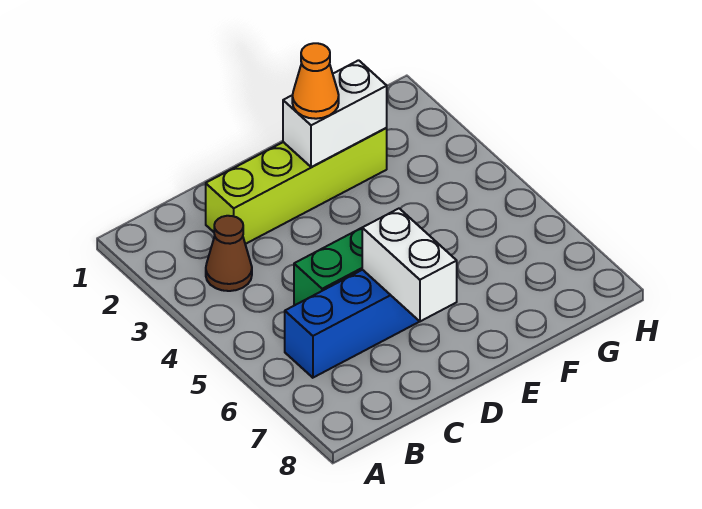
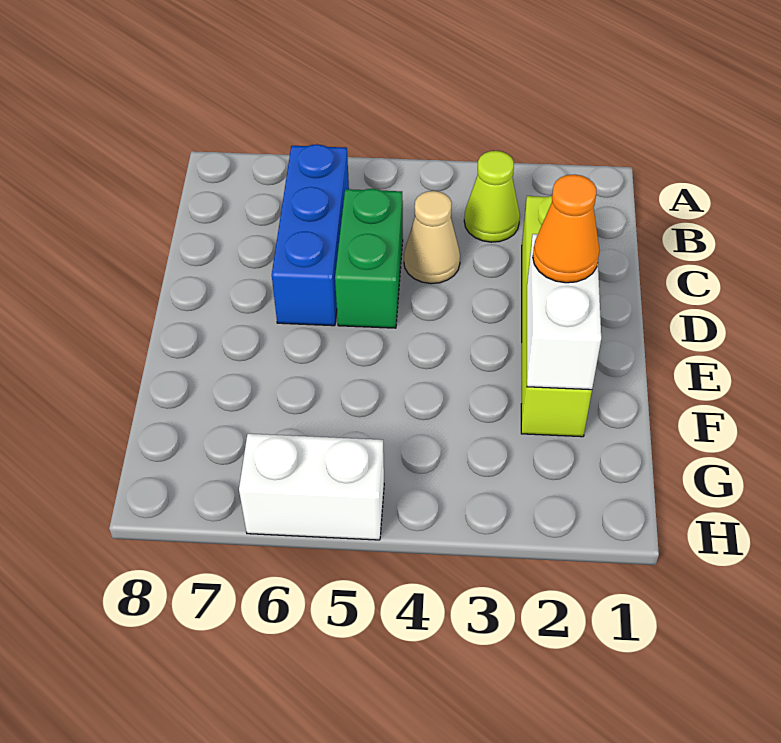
brown cone B3 level 1 -> lime cone B3 level 1
none -> tan cone C4 level 1
white brick D6:D7 level 2 -> white brick H5:H6 level 1

